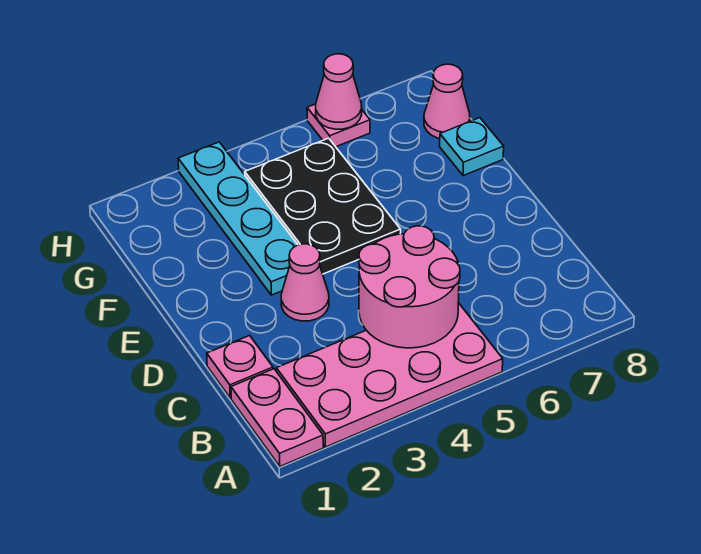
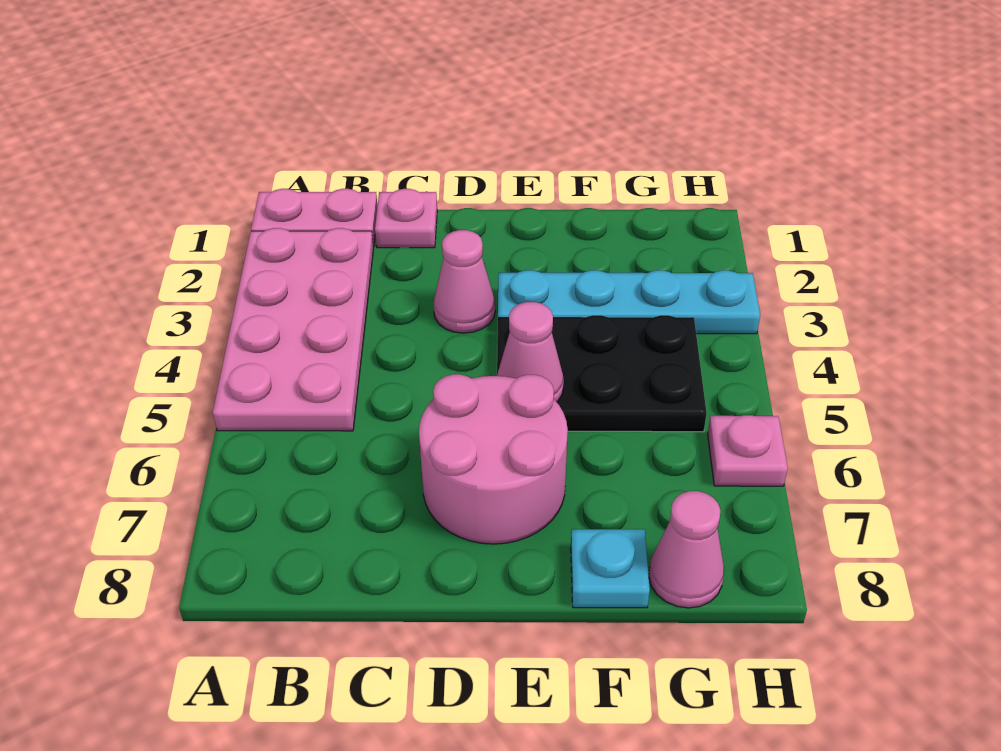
pink round brick B4:C5 level 2 -> pink round brick D6:E7 level 1
pink cone H6 level 2 -> pink cone E5 level 2

